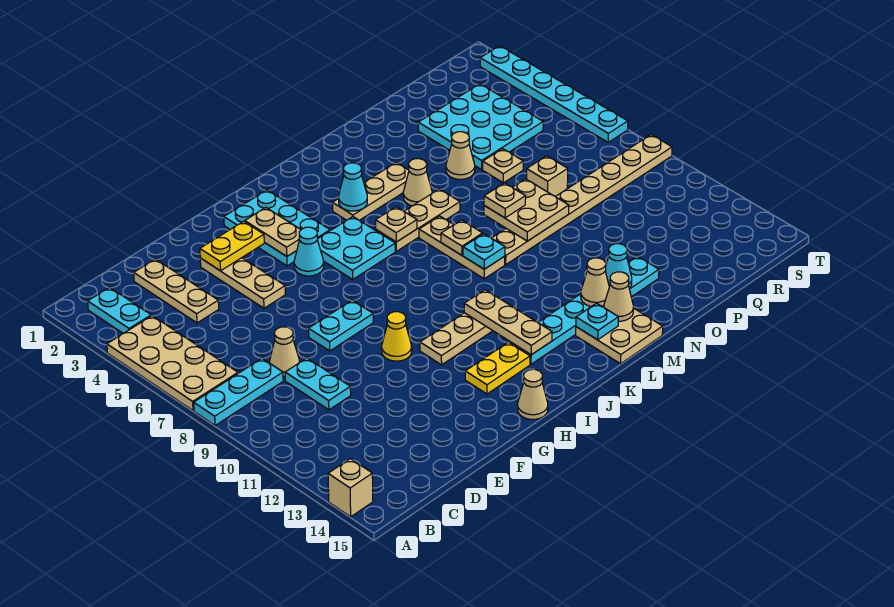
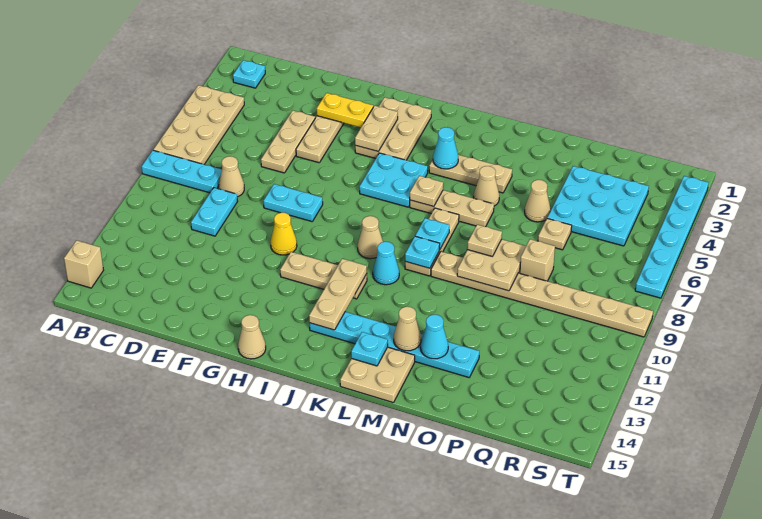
cyan plate B2:B3 level 1 -> cyan plate B2 level 1
tan plate D2:D4 level 1 -> tan plate E4:E6 level 1
cyan plate H2:I4 level 1 -> tan plate H2:I4 level 1
cyan cone H5 level 1 -> cyan cone K10 level 1
yellow plate H13:I13 level 1 -> none
tan plate L8 level 2 -> cyan plate L8 level 2
tan cone M14 level 2 -> tan cone J9 level 1

